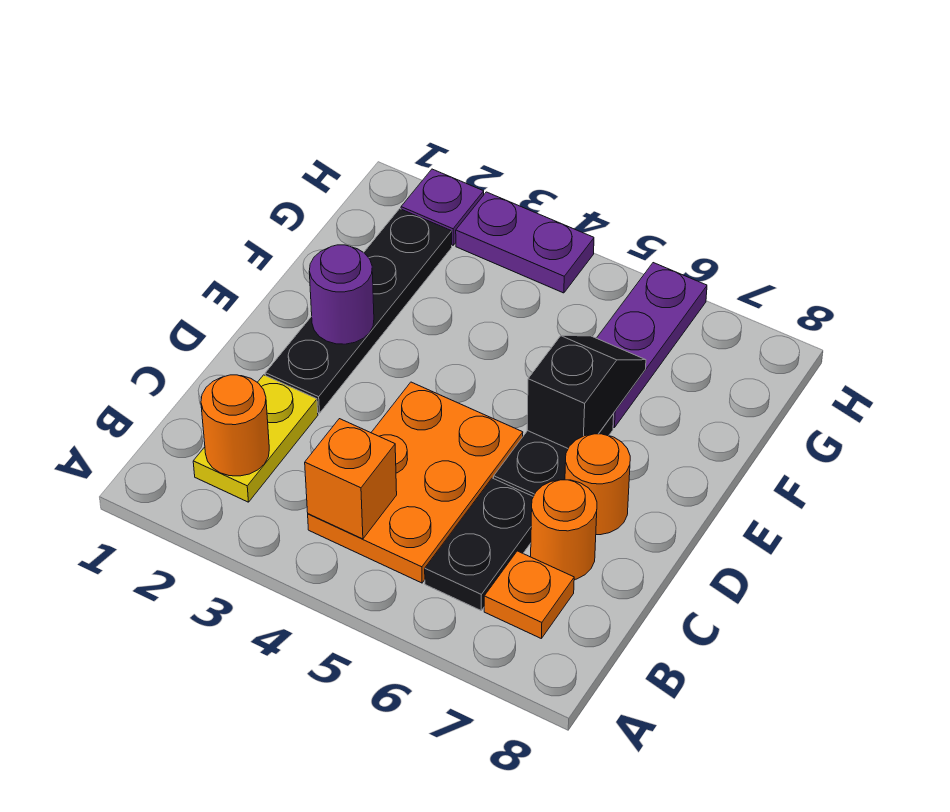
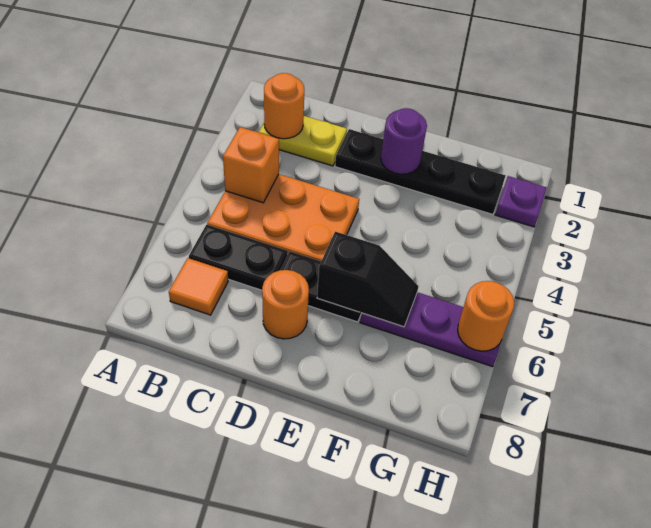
orange plate B7 level 1 -> orange tile B7 level 1
orange round brick C7 level 1 -> orange round brick H6 level 2
purple plate H3:H4 level 1 -> none

